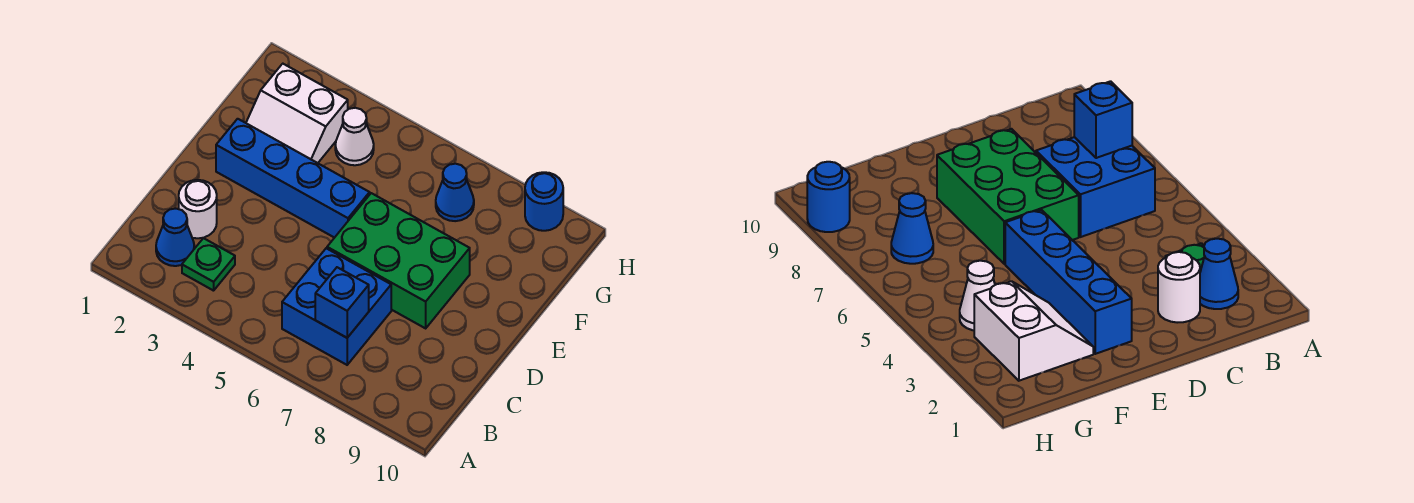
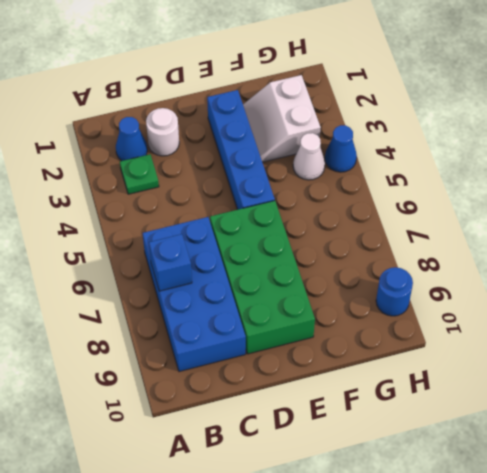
blue brick B6:C7 level 1 -> blue brick B6:C9 level 1
green brick D6:E8 level 1 -> green brick D6:E9 level 1
blue cone G7 level 1 -> blue cone H4 level 1

